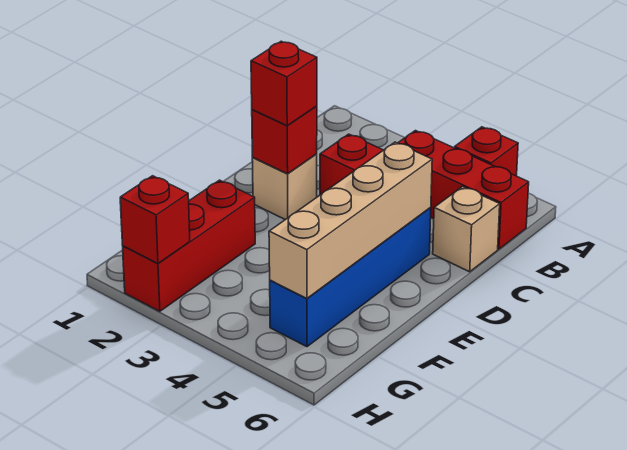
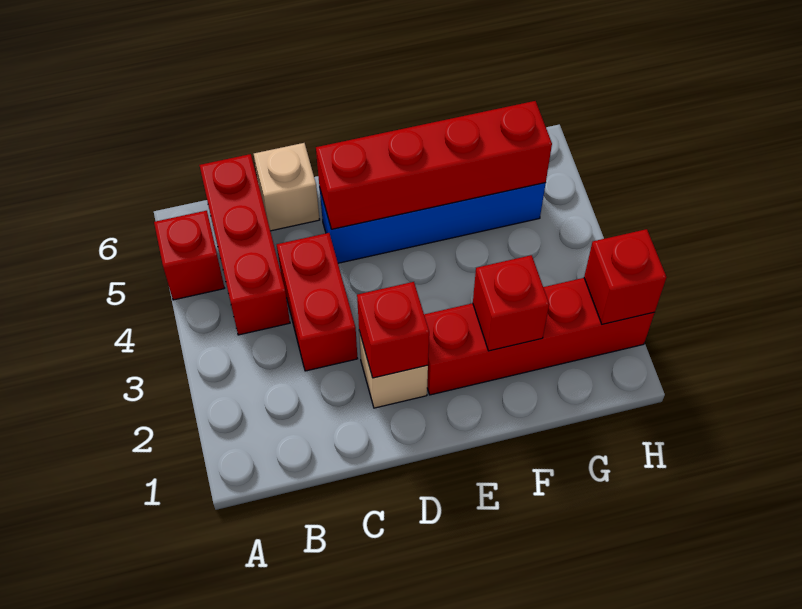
red brick D2 level 3 -> red brick F2 level 2
tan brick D5:G5 level 2 -> red brick D5:G5 level 2
red brick F2:H2 level 1 -> red brick E2:H2 level 1

